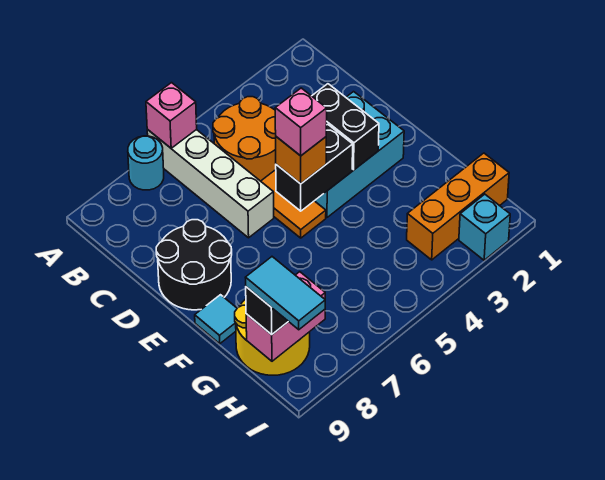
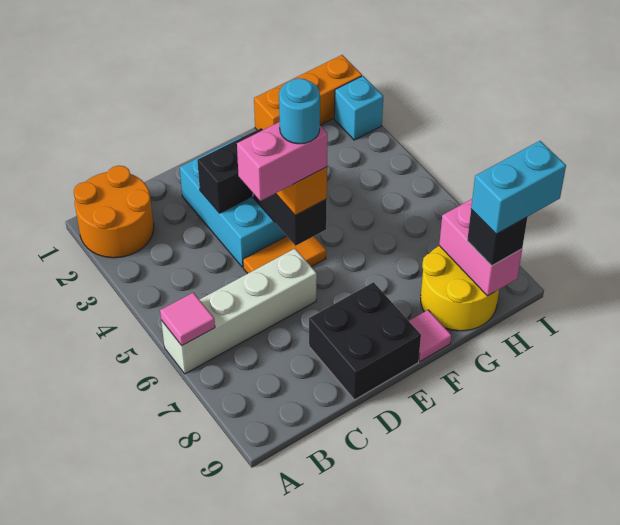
pink brick A6 level 2 -> pink tile A6 level 2
cyan round brick A7 level 1 -> cyan round brick E5 level 5
orange round brick B4:C5 level 1 -> orange round brick A1:B2 level 1
black round brick D8:E9 level 1 -> black brick D8:E9 level 1
pink brick E5 level 4 -> pink brick D5:E5 level 4
cyan tile F9 level 1 -> pink tile F9 level 1
orange brick H1:H3 level 1 -> orange brick G1:I1 level 1
cyan tile H9:I9 level 4 -> cyan brick H9:I9 level 4

